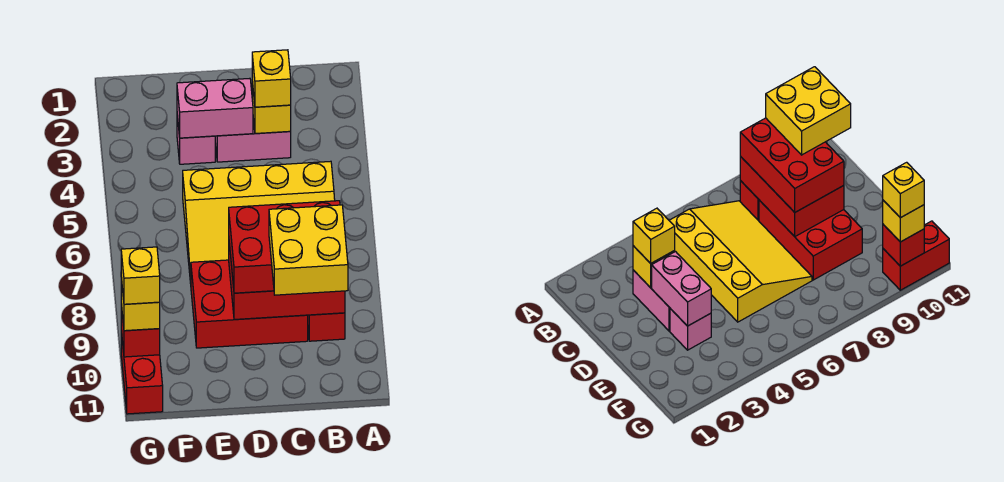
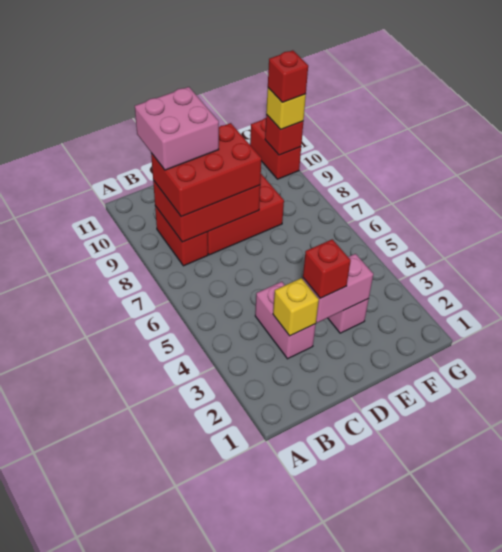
yellow slope B5:E7 level 1 top 5 -> none
yellow brick B9:C10 level 4 -> pink brick B9:C10 level 4
pink brick C3:D3 level 1 -> pink brick C3:C4 level 1
yellow brick C3 level 3 -> none
none -> red brick D3 level 3
yellow brick G10 level 4 -> red brick G10 level 4

